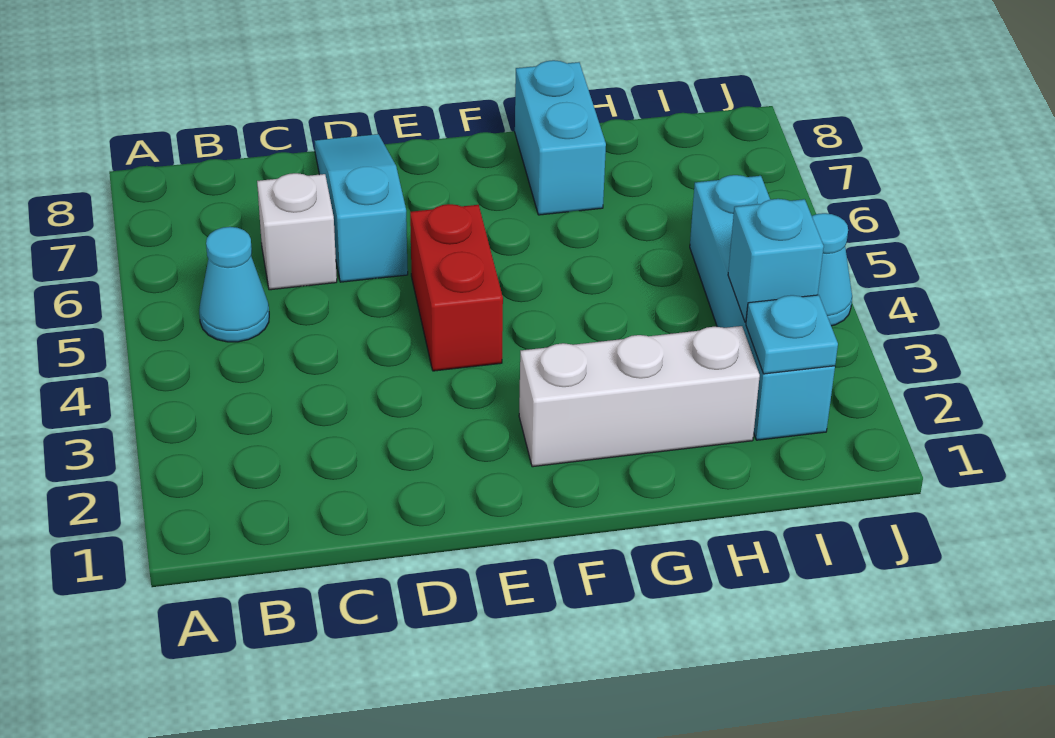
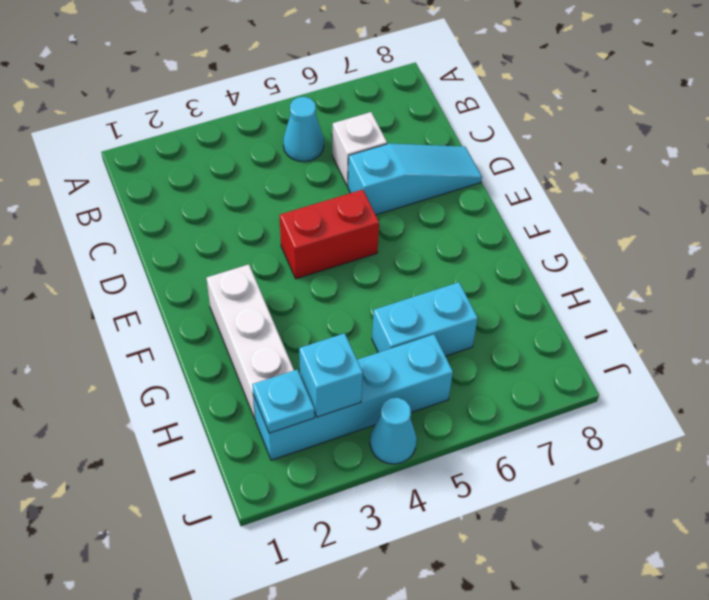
cyan brick G7:G8 level 1 -> cyan brick H5:H6 level 1

